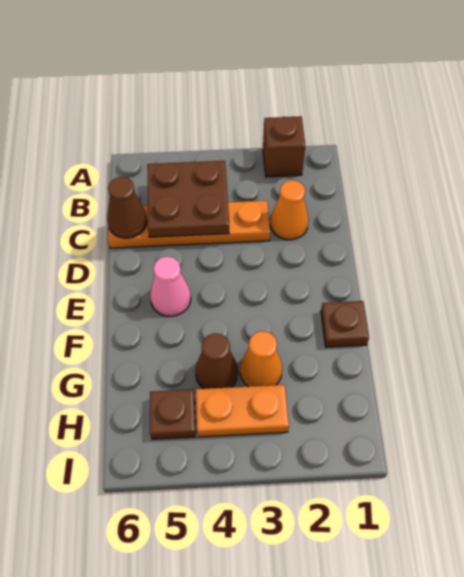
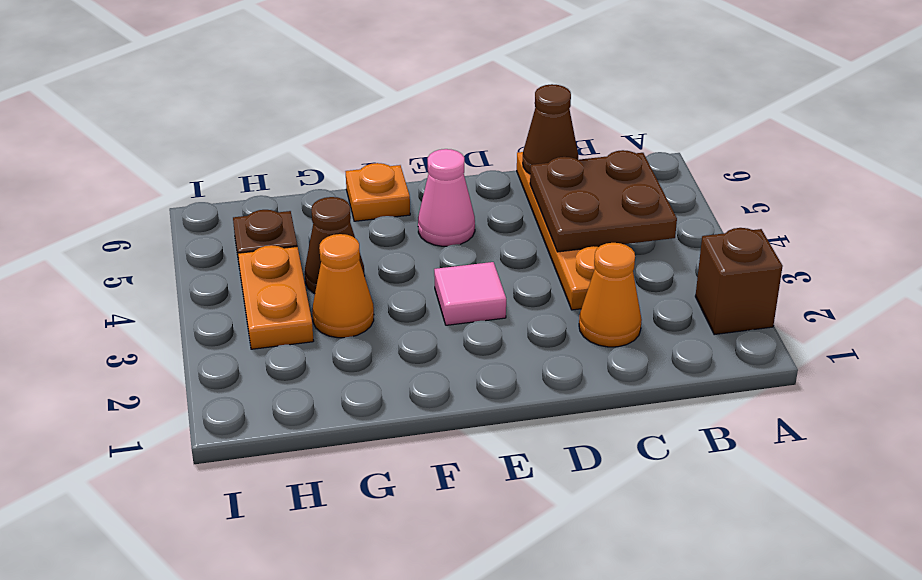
none -> pink tile E3 level 1
brown plate F1 level 1 -> none
none -> orange plate F6 level 1

